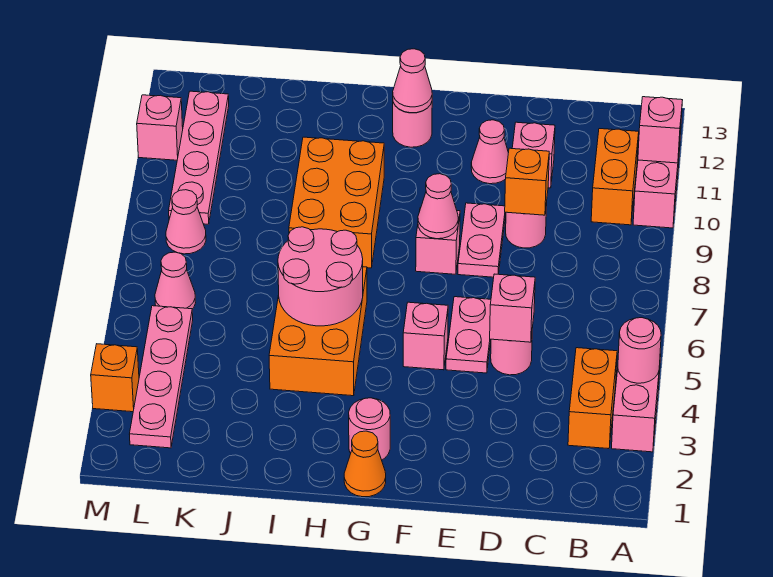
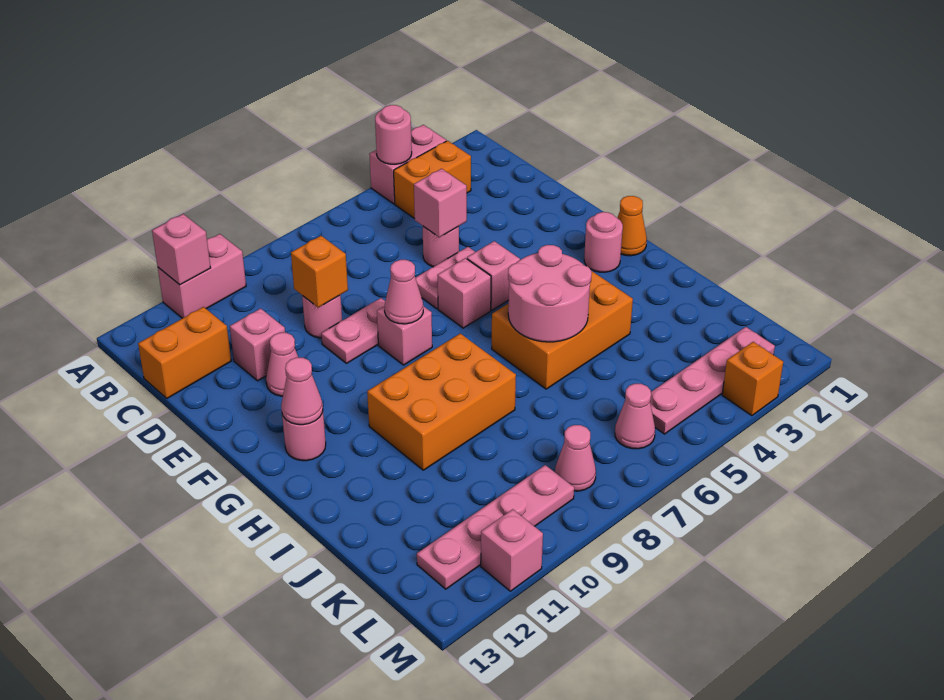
orange brick B10:B11 level 1 -> orange brick C12:C13 level 1
none -> pink brick F6 level 1

